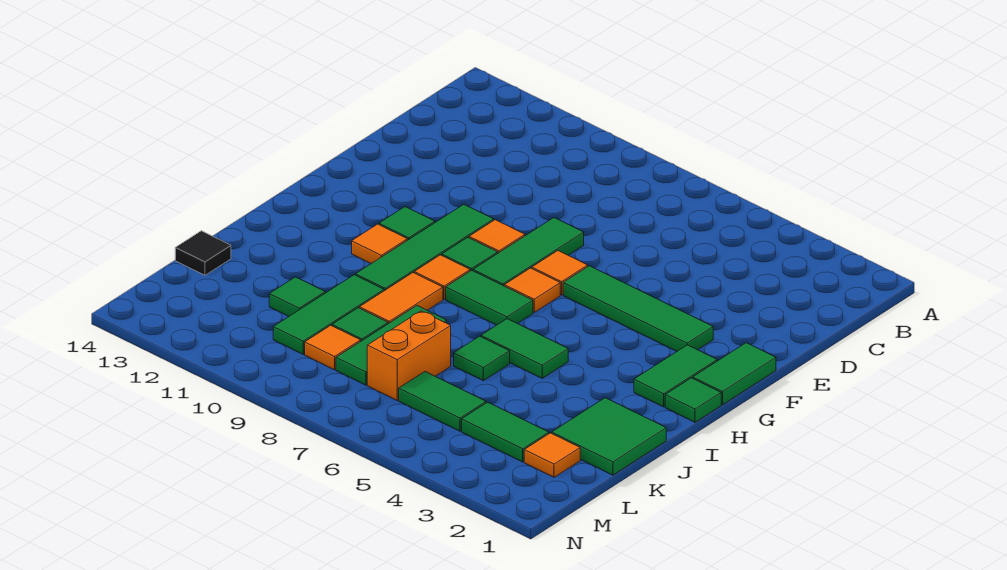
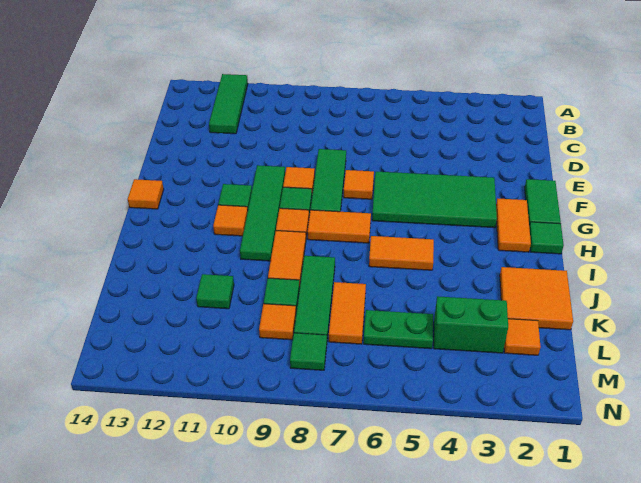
green tile F3:F6 level 1 -> green tile F3:G6 level 1
green tile G2:H2 level 1 -> orange tile G2:H2 level 1
orange tile G7 level 1 -> orange tile G14 level 1
green tile H7:H8 level 1 -> orange tile H7:H8 level 1
green tile I5:I6 level 1 -> orange tile I5:I6 level 1
green tile J1:K2 level 1 -> orange tile J1:K2 level 1
green tile J6 level 1 -> green tile M8 level 1
green tile J10:L10 level 1 -> green tile A12:C12 level 1
orange brick K7:L7 level 1 -> orange tile K7:L7 level 1
black tile K14 level 1 -> none
green tile L3:L4 level 1 -> green brick L3:L4 level 1
green tile L5:L6 level 1 -> green plate L5:L6 level 1

